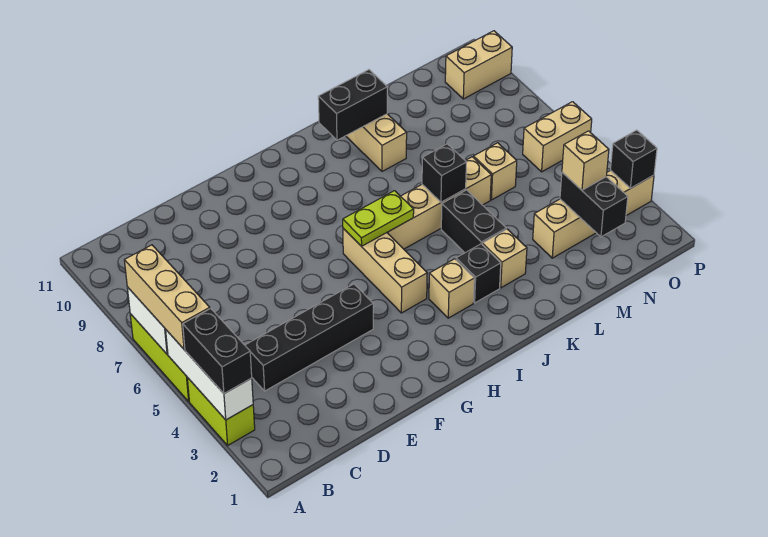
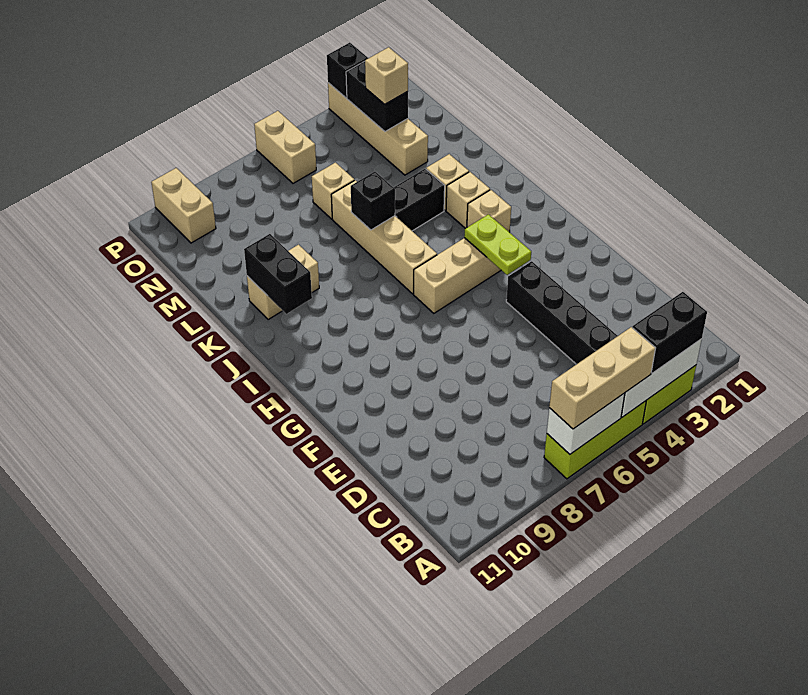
lime plate H6:I6 level 2 -> lime plate G4:H4 level 2
black brick J3 level 1 -> tan brick J3 level 1
black brick N2:N3 level 2 -> black brick N3:O3 level 2

